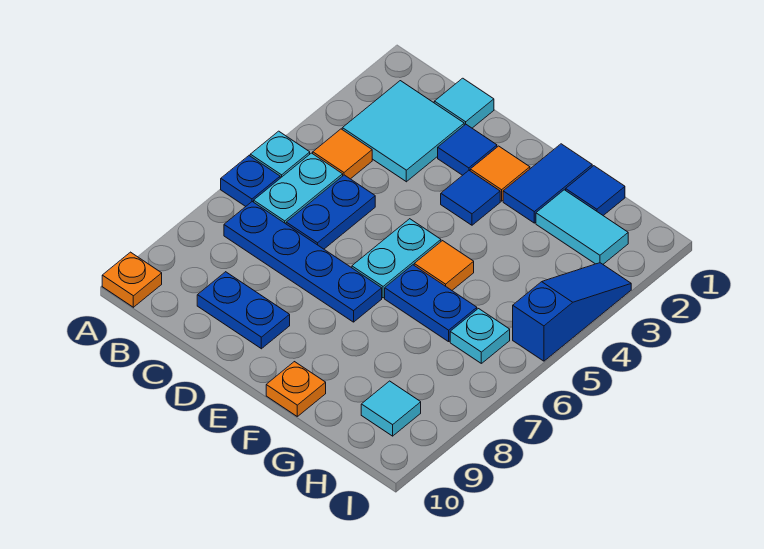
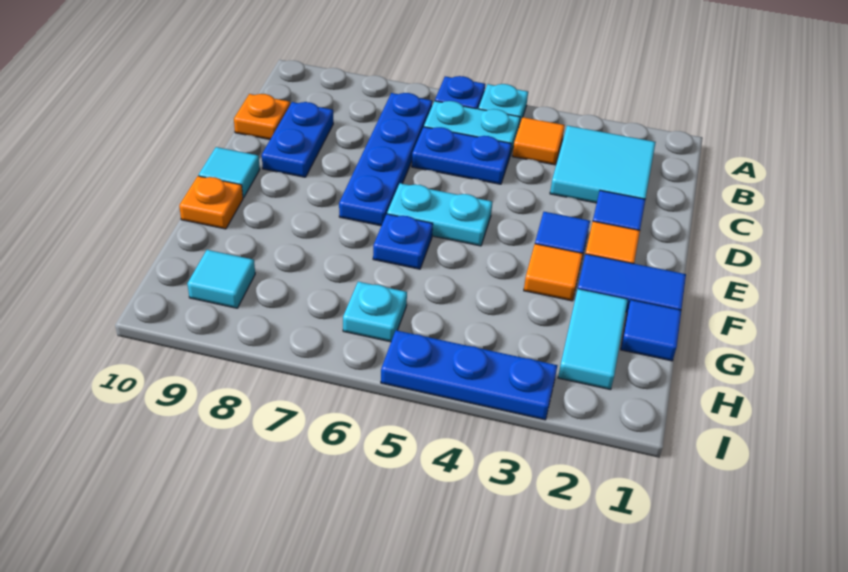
orange plate A10 level 1 -> orange plate C10 level 1
cyan tile C1 level 1 -> cyan tile E10 level 1
orange tile F5 level 1 -> orange tile F3 level 1
blue plate F6:G6 level 1 -> blue plate F6 level 1
blue slope I3:I5 level 1 top 5 -> blue plate I3:I5 level 1

